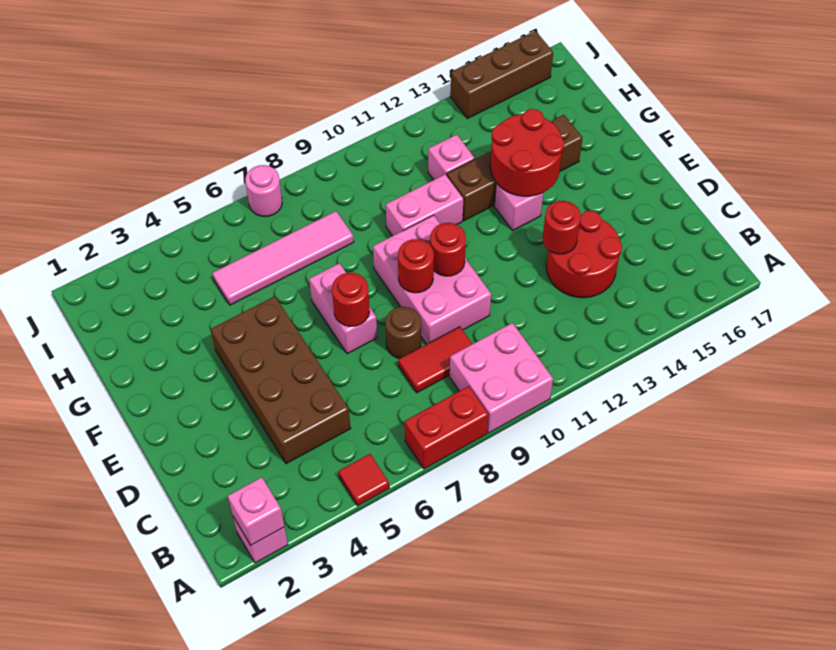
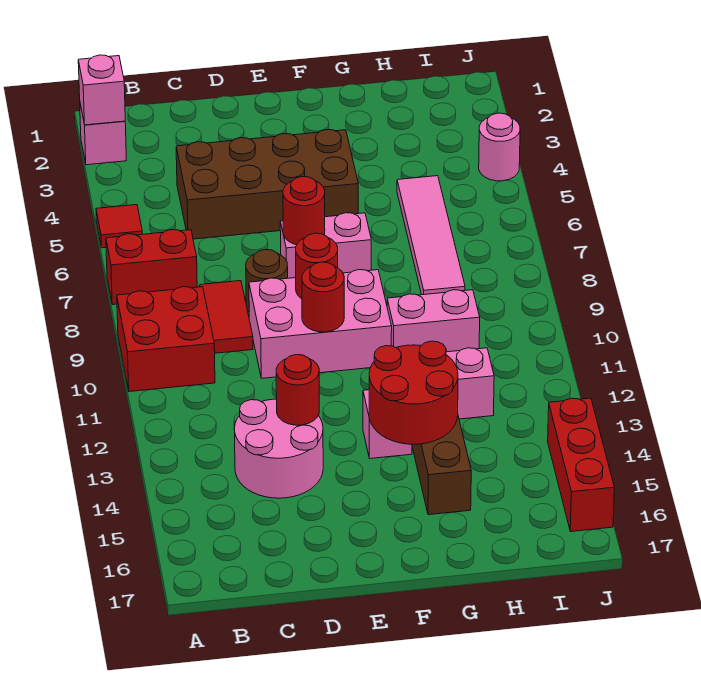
red brick A7:A8 level 1 -> red brick A7:B7 level 1
pink brick A9:B10 level 1 -> red brick A9:B10 level 1
red round brick C13:D14 level 1 -> pink round brick C13:D14 level 1
pink brick G10:G11 level 1 -> pink brick G10:H10 level 1
pink round brick J7 level 1 -> pink round brick J4 level 1
brown brick J14:J16 level 1 -> red brick J14:J16 level 1

